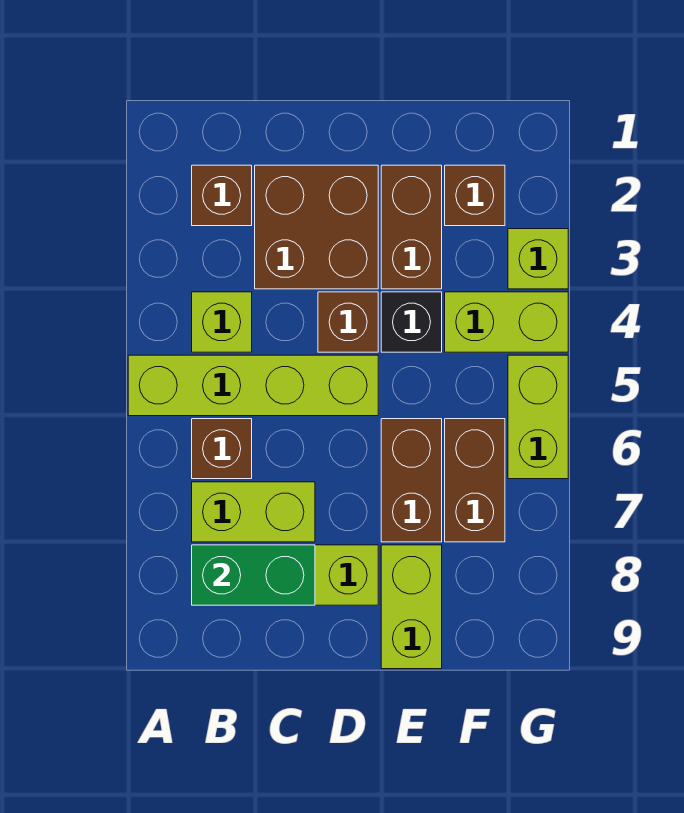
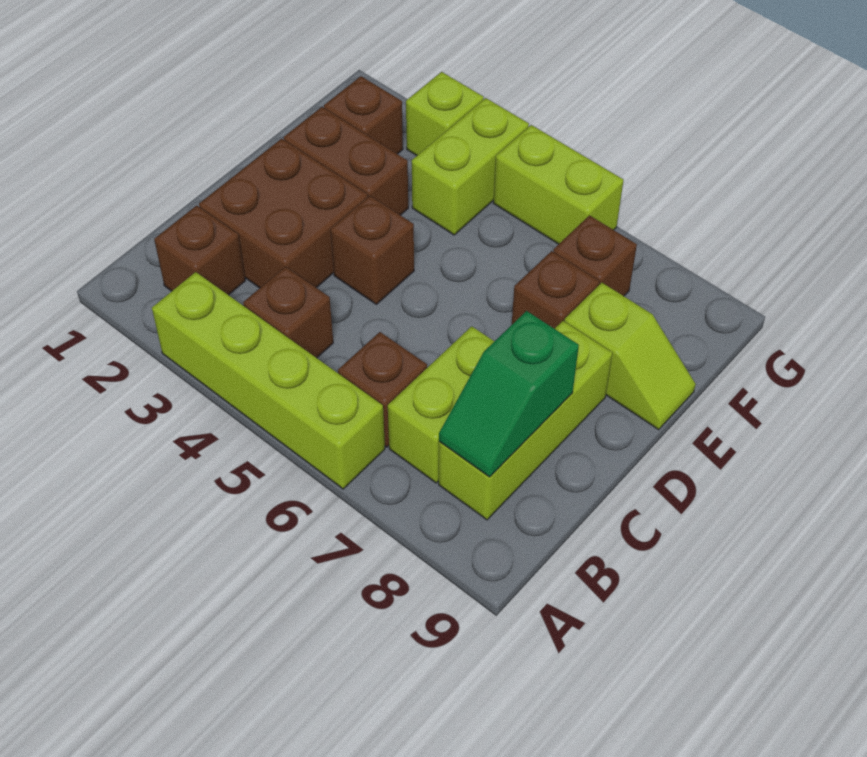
lime brick A5:D5 level 1 -> lime brick A3:A6 level 1
lime brick B4 level 1 -> brown brick B4 level 1
green brick B8:C8 level 2 -> green slope B8:C8 level 2 top C
black brick E4 level 1 -> none
brown brick E6:E7 level 1 -> brown brick E7 level 1
lime brick E8:E9 level 1 -> lime slope E8:E9 level 1 top 8
brown brick F6:F7 level 1 -> brown brick F7 level 1

